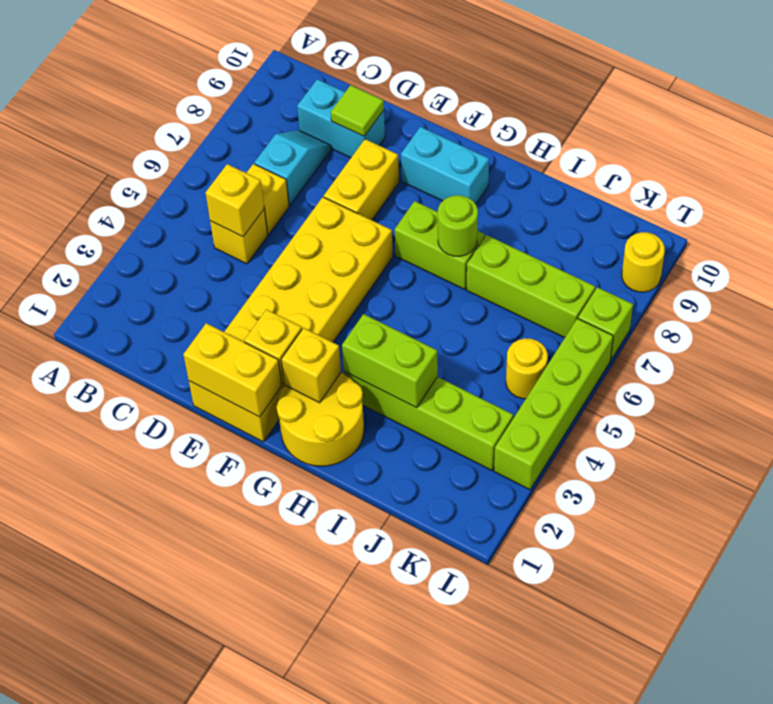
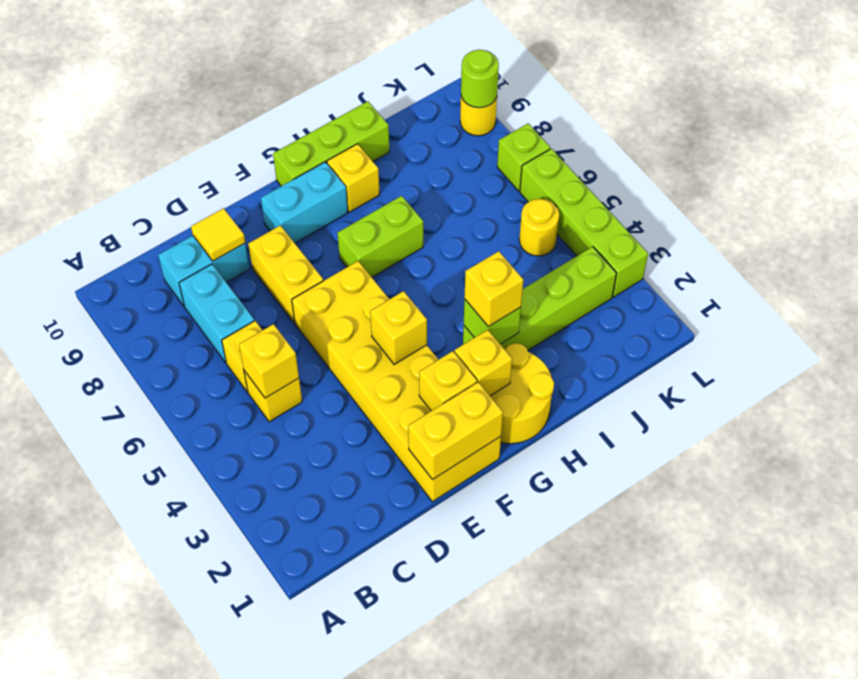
cyan slope C7:C8 level 1 top 7 -> cyan brick C7:C8 level 1
lime tile D9 level 2 -> yellow tile D9 level 2
none -> yellow brick F4 level 2
lime brick H3:I3 level 2 -> lime brick H3 level 2
none -> yellow brick H3 level 3
lime round brick H7 level 2 -> lime round brick L9 level 2
none -> yellow brick H9 level 1
lime brick I7:K7 level 1 -> lime brick G10:I10 level 1

